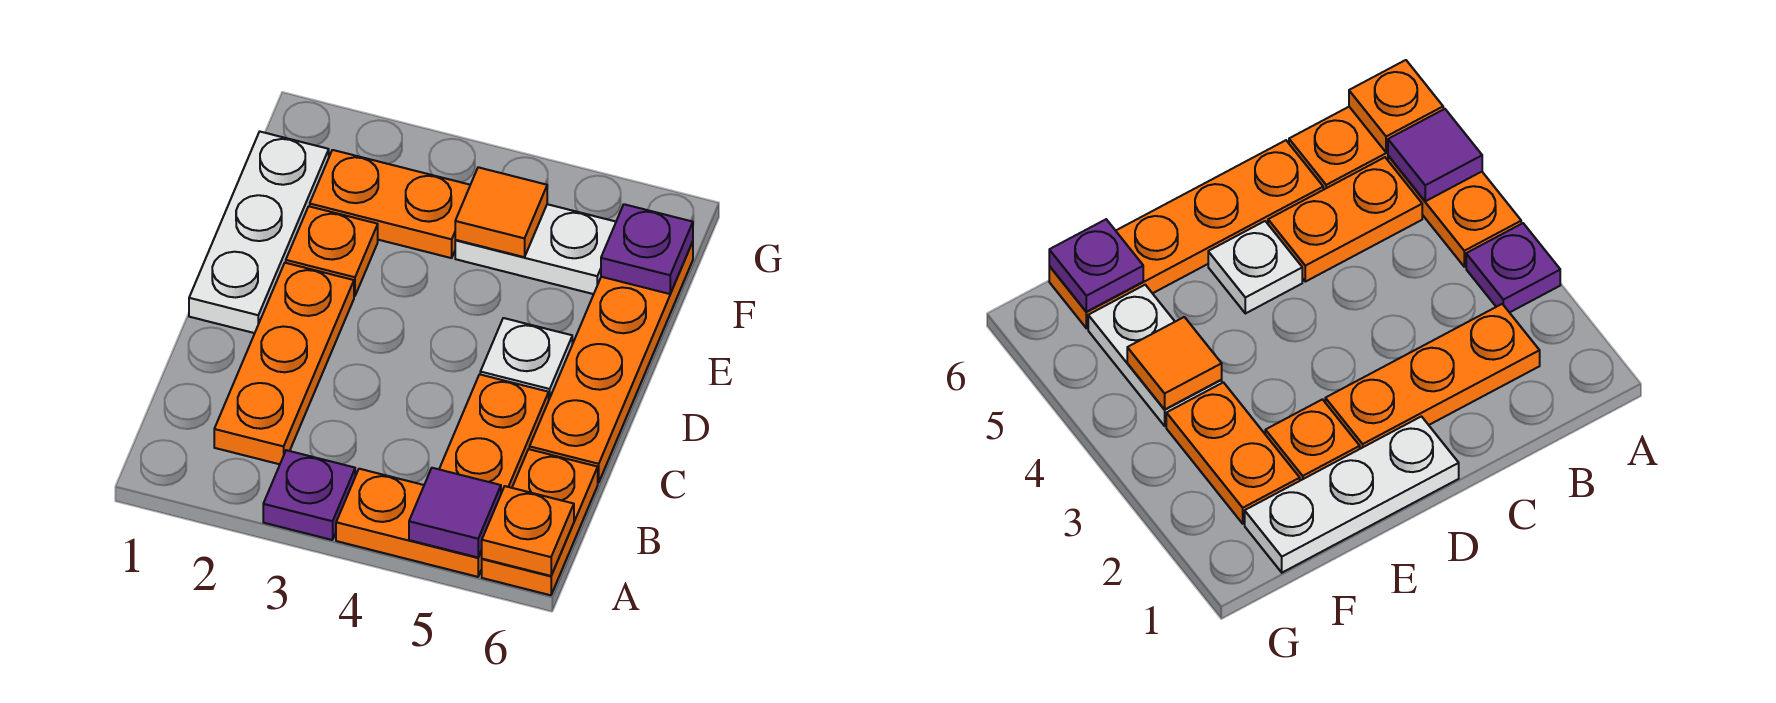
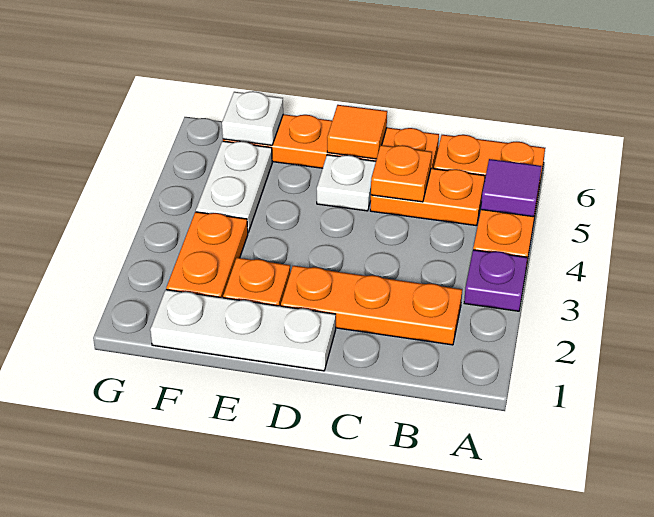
orange plate A6 level 2 -> orange plate C5 level 2
orange tile F4 level 2 -> orange tile D6 level 2
purple plate F6 level 2 -> white plate F6 level 2

